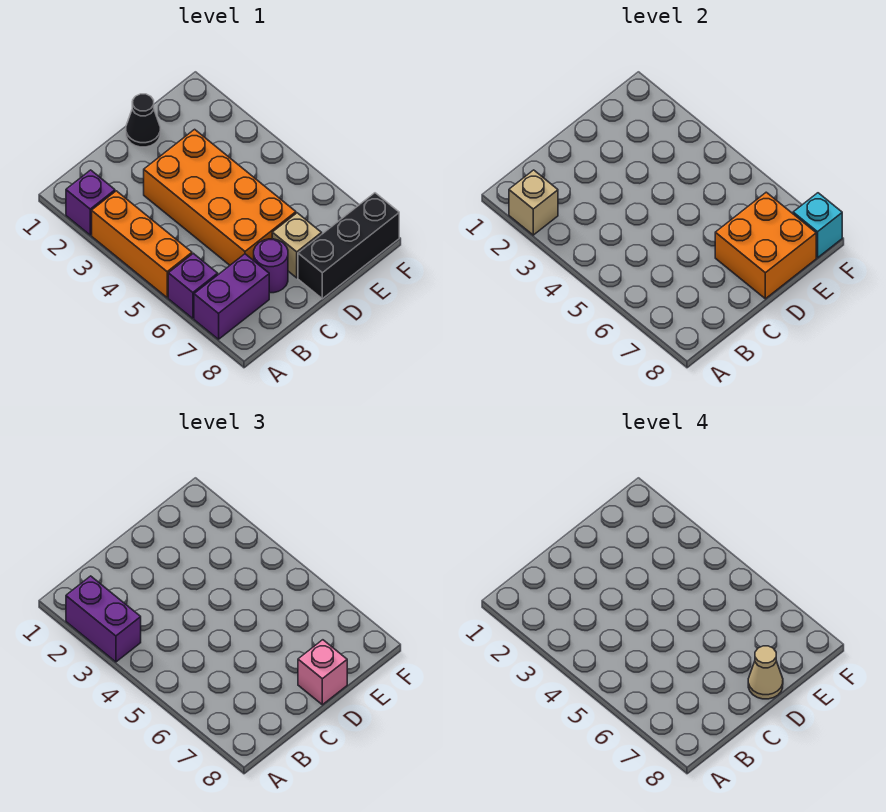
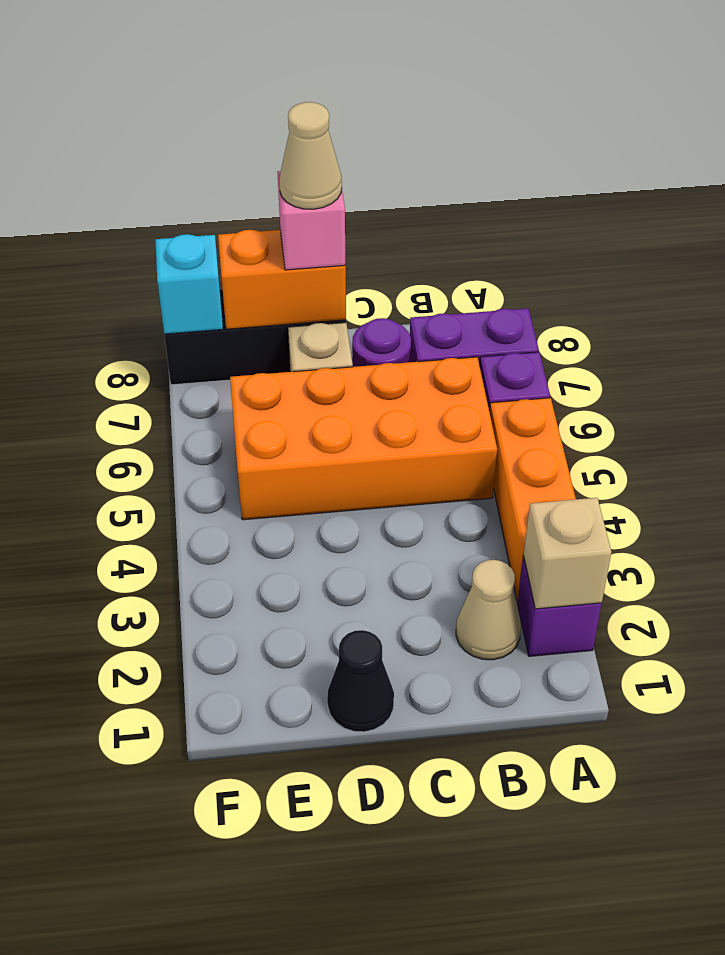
purple brick A2:A3 level 3 -> none
none -> tan cone B2 level 1
orange brick C3:D6 level 1 -> orange brick B5:E6 level 1
orange brick D7:E8 level 2 -> orange brick D8:E8 level 2

